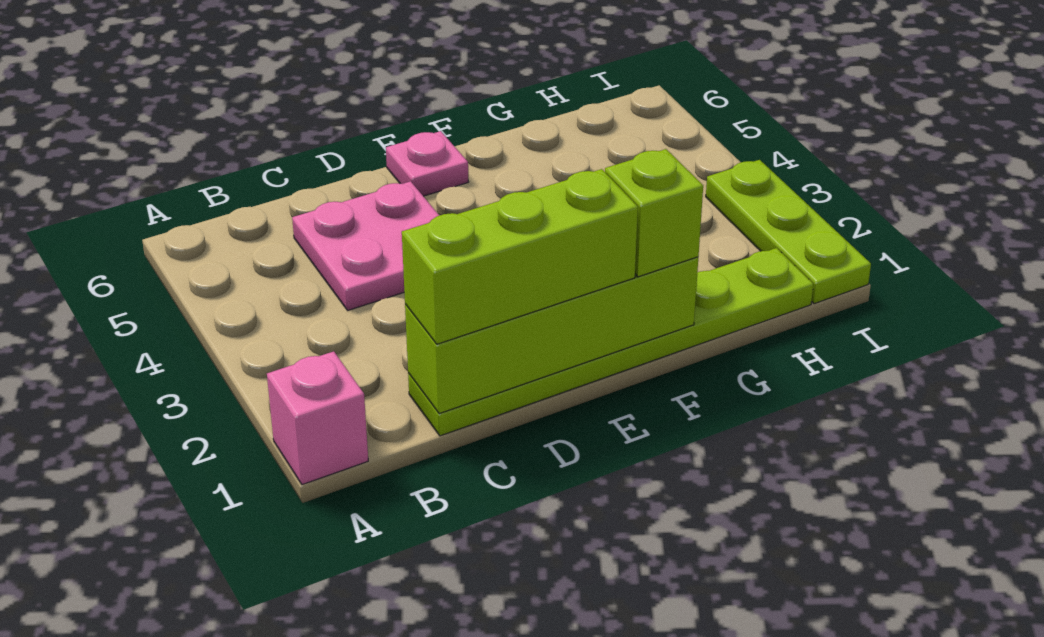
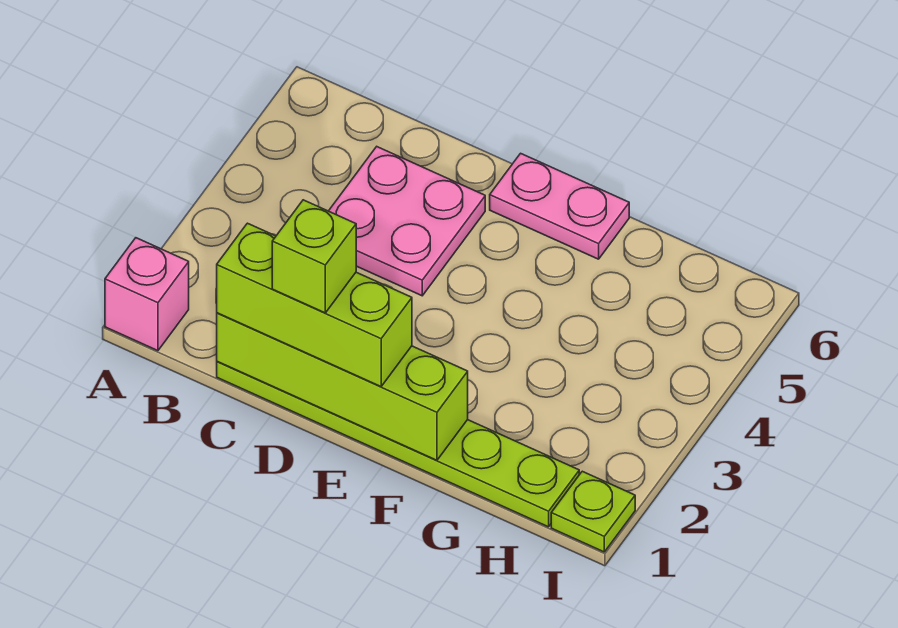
pink plate E6 level 1 -> pink plate E6:F6 level 1
lime brick F1 level 3 -> lime brick D1 level 4
lime plate I1:I3 level 1 -> lime plate I1 level 1

